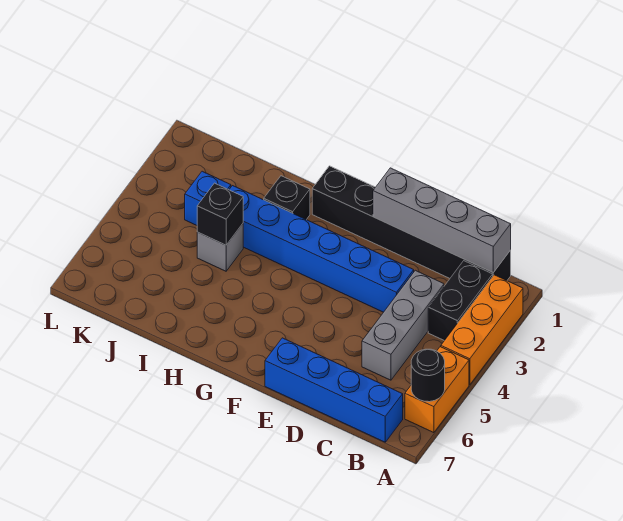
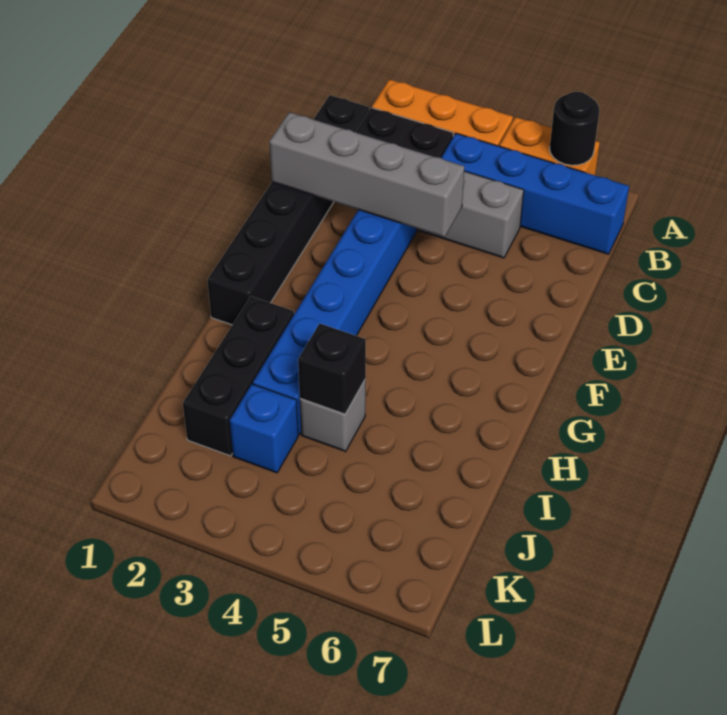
grey brick B1:E1 level 2 -> grey brick D1:D4 level 2
blue brick B7:E7 level 1 -> blue brick B4:B7 level 1
black brick H2 level 1 -> black brick H2:J2 level 1

